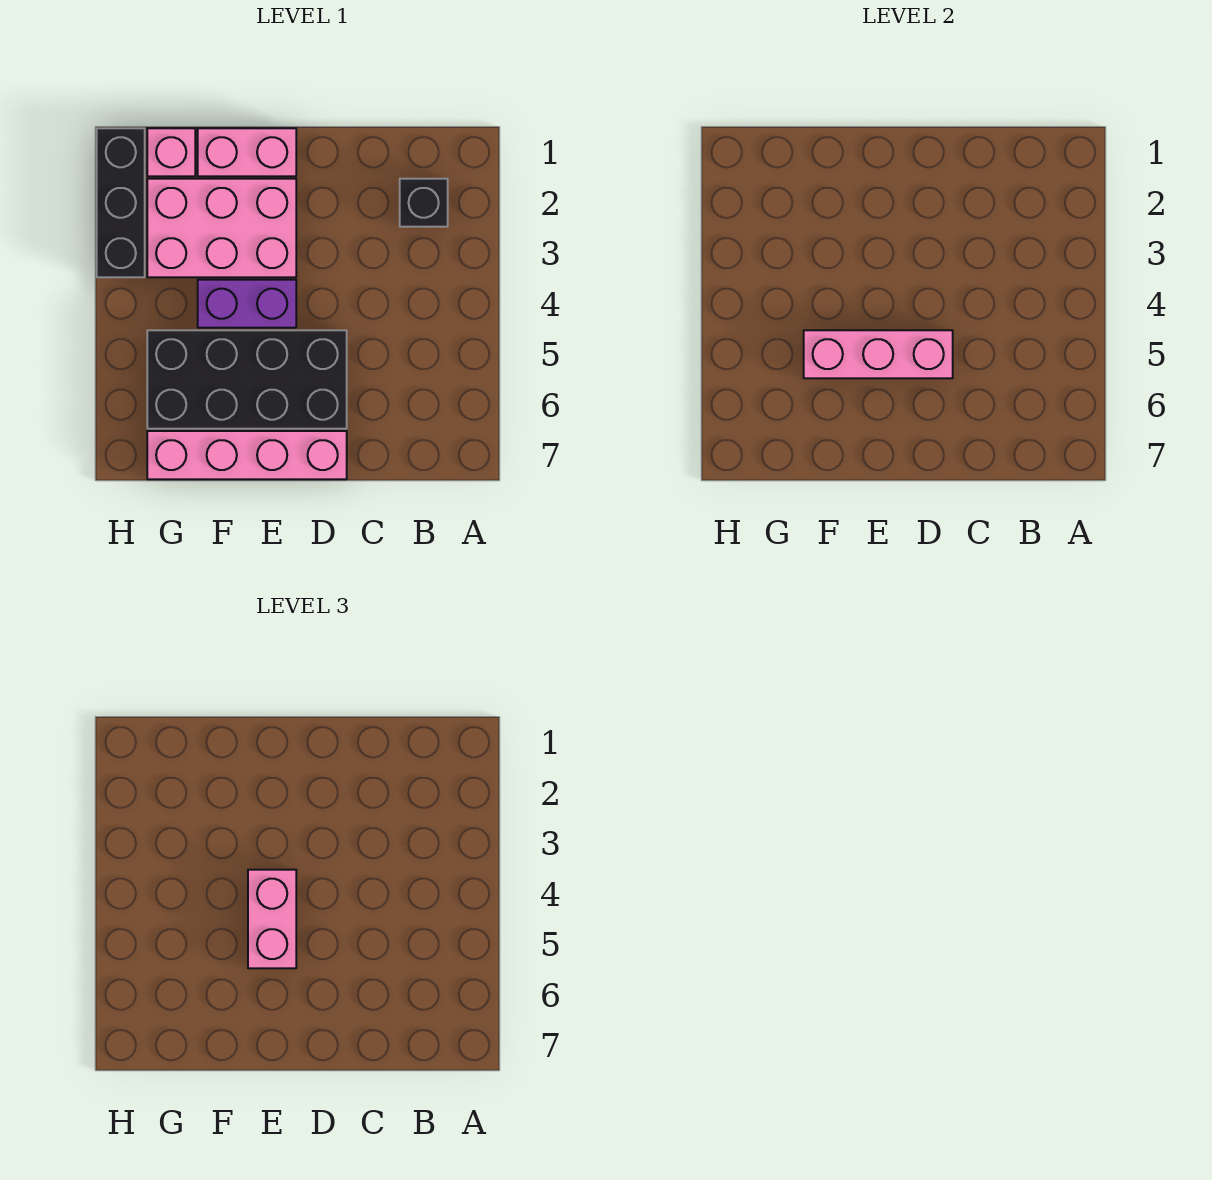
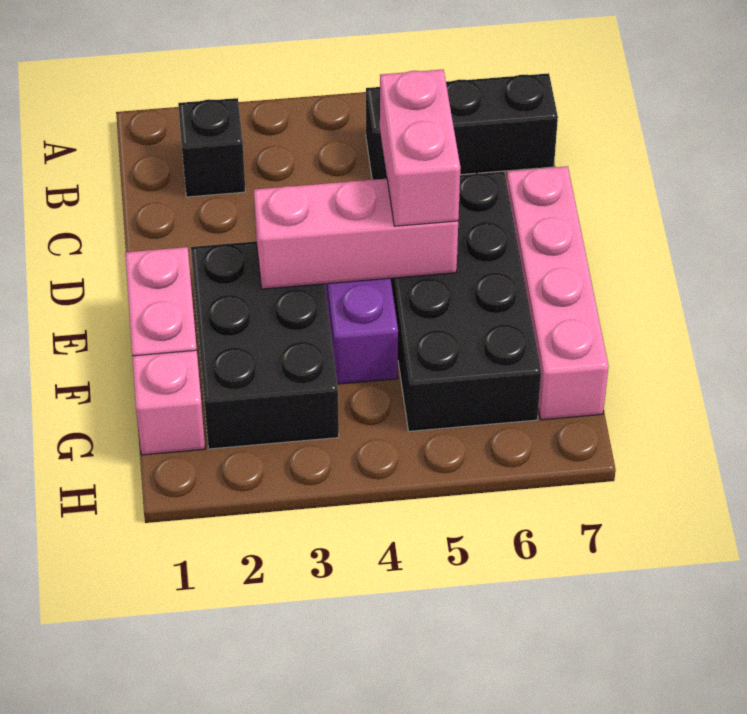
pink brick D5:F5 level 2 -> pink brick E3:E5 level 2
pink brick E2:G3 level 1 -> black brick E2:G3 level 1
pink brick E4:E5 level 3 -> pink brick D5:E5 level 3
black brick H1:H3 level 1 -> black brick B5:B7 level 1

